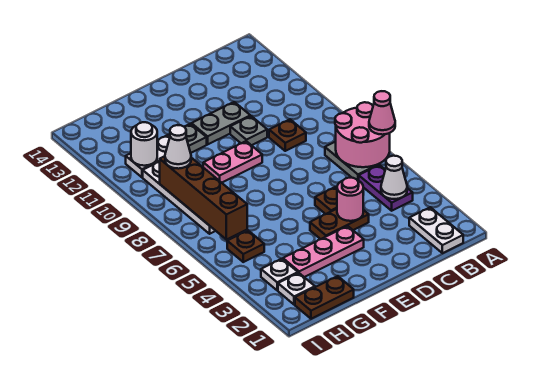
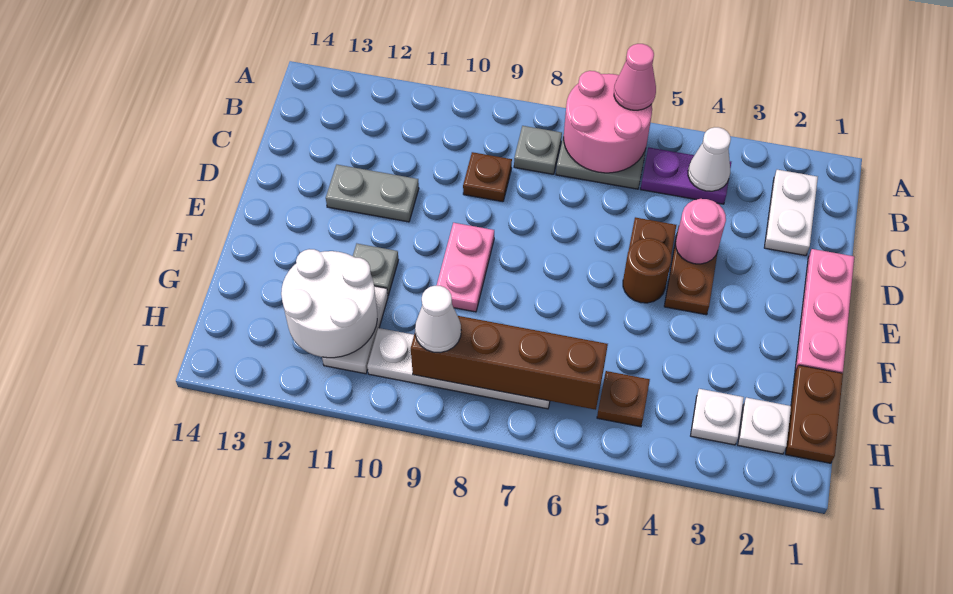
white plate B1:B2 level 1 -> white plate B2:C2 level 1
grey plate D10 level 1 -> grey plate B8 level 1
grey plate D11:E11 level 1 -> grey plate D11:D12 level 1
pink plate E3:G3 level 1 -> pink plate D1:F1 level 1
none -> brown round brick E5 level 1
white round brick H11 level 2 -> white round brick G11:H12 level 2

